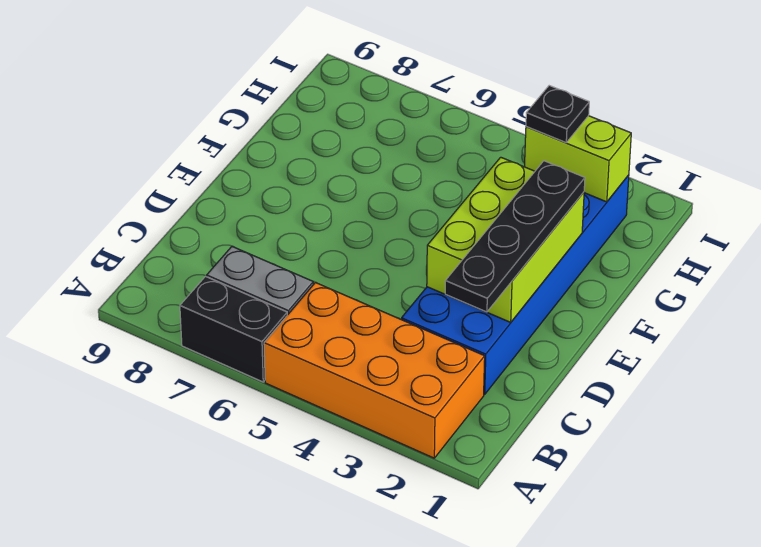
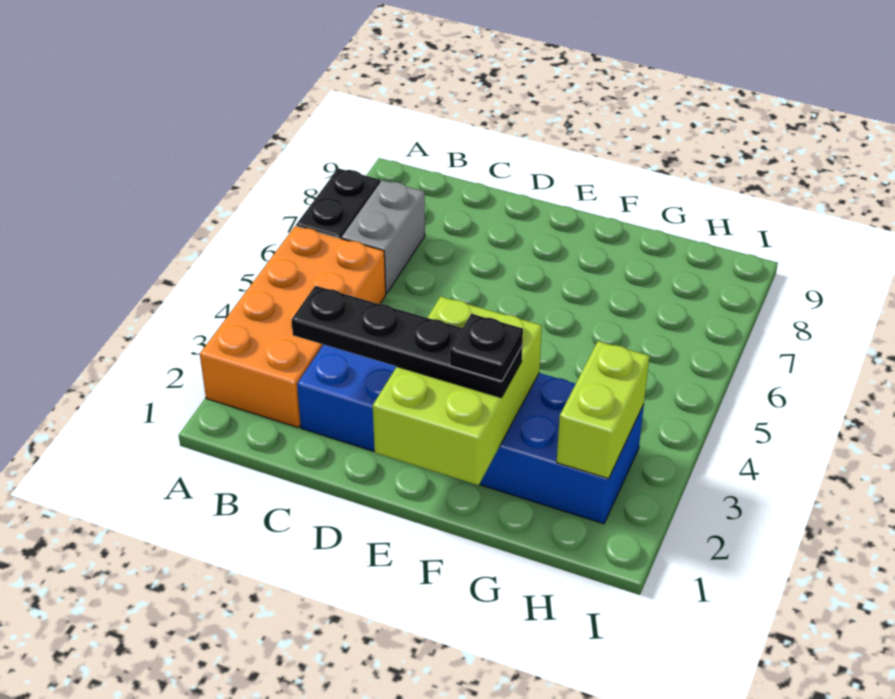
lime brick D2:F3 level 2 -> lime brick E1:F3 level 2
black plate H3 level 3 -> black plate F2 level 4

